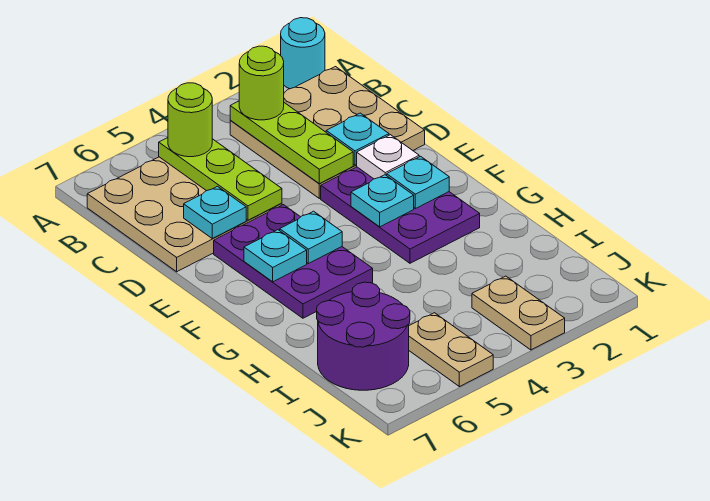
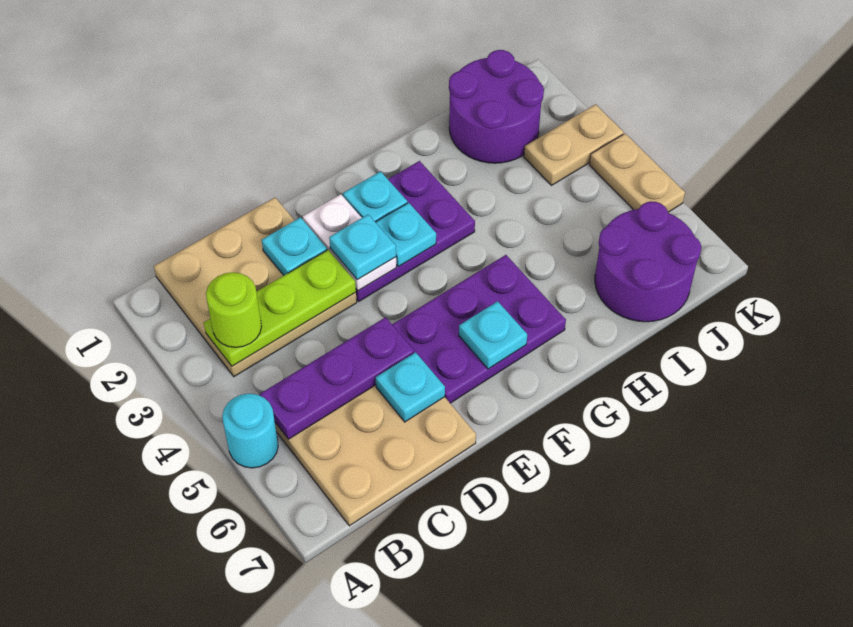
cyan round brick A1 level 1 -> cyan round brick A5 level 1
lime plate B5:D5 level 2 -> purple plate B5:D5 level 2
lime round brick B5 level 3 -> none
white plate E2 level 2 -> white plate E2:E3 level 2
cyan plate F5 level 2 -> cyan plate E3 level 3
none -> purple round brick I1:J2 level 1
tan plate J5:K5 level 1 -> tan plate K4:K5 level 1

